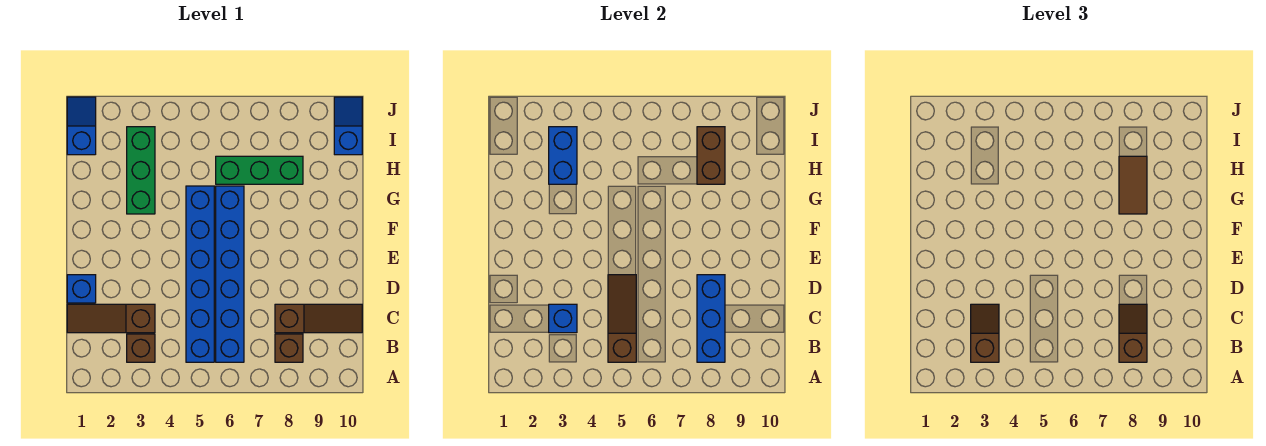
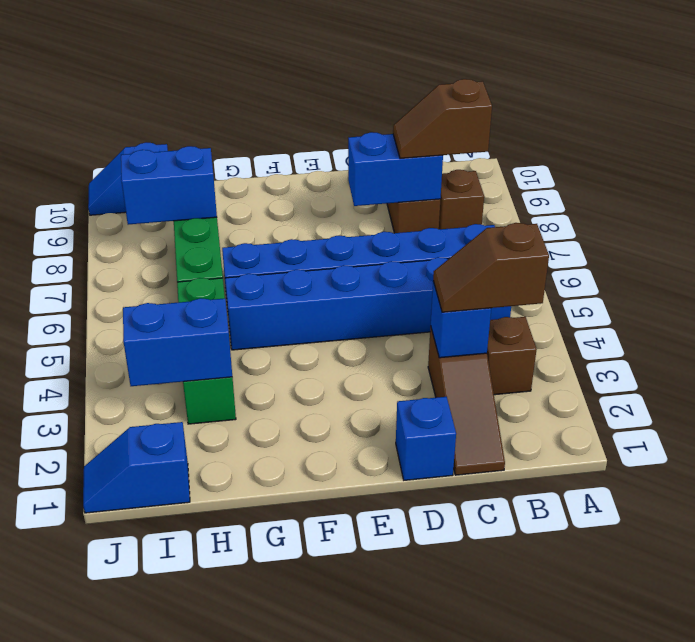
brown slope B5:D5 level 2 top B -> none
blue brick B8:D8 level 2 -> blue brick C8:D8 level 2
green brick G3:I3 level 1 -> green brick H3:H5 level 1
brown tile G8:H8 level 3 -> none
brown brick H8:I8 level 2 -> blue brick H8:I8 level 2

